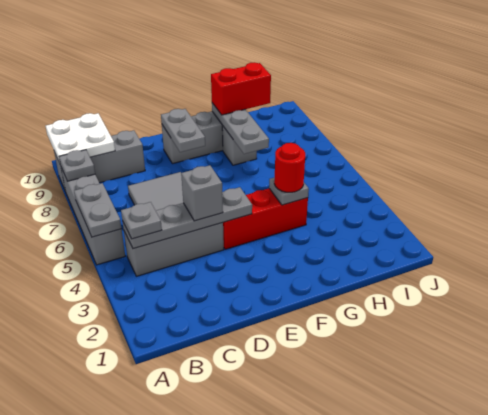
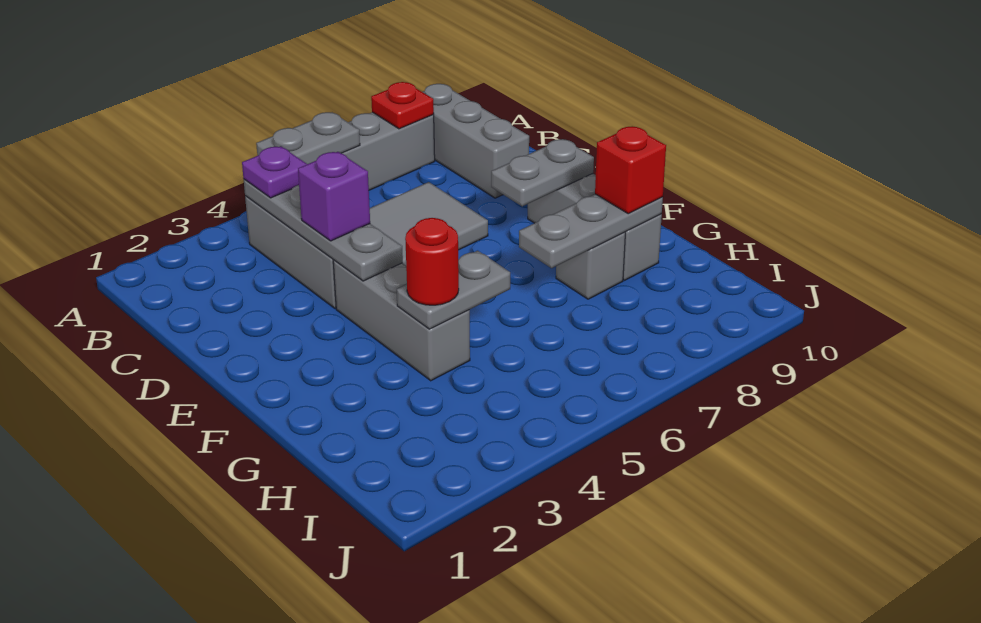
grey plate A8 level 2 -> red plate A8 level 2
white plate A9:B10 level 2 -> none
grey plate B4 level 3 -> purple plate B4 level 3
grey brick D4 level 3 -> purple brick D4 level 3
red brick E4:G4 level 1 -> grey brick E4:G4 level 1
grey plate G4 level 2 -> grey plate G4:G5 level 2
red brick G9:H9 level 3 -> red brick G9 level 3

